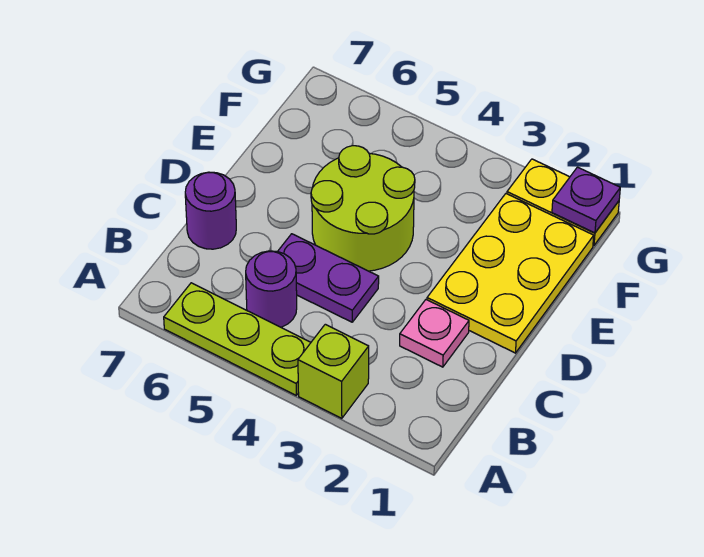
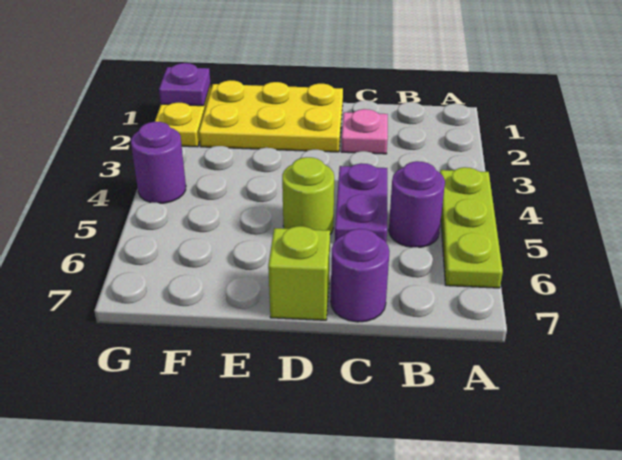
lime brick A3 level 1 -> lime brick D7 level 1
lime round brick D4:E5 level 1 -> lime round brick D5 level 1
none -> purple round brick G4 level 1

